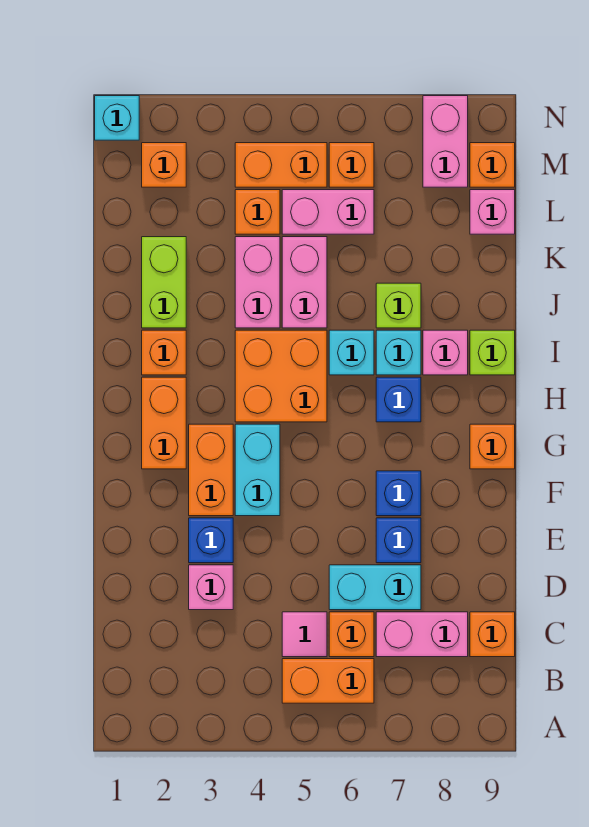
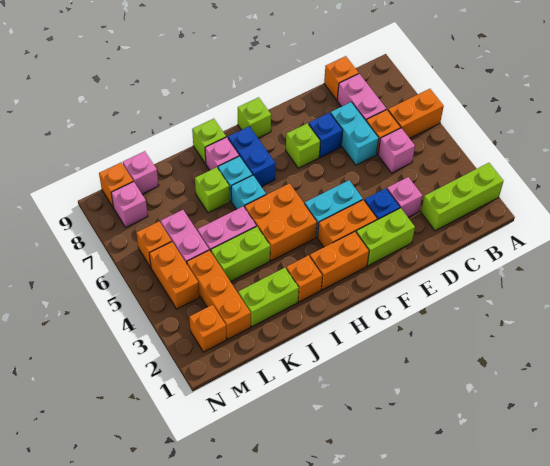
none -> lime brick A2:C2 level 1
orange brick B5:B6 level 1 -> orange brick A6:B6 level 1
pink tile C5 level 1 -> pink brick C5 level 1
none -> lime brick E2:F2 level 1
blue brick F7 level 1 -> lime brick F7 level 1
orange brick G9 level 1 -> lime brick G9 level 1
blue brick H7 level 1 -> blue brick H7:H8 level 1
pink brick J4:K4 level 1 -> lime brick J4:K4 level 1
orange brick L4 level 1 -> orange brick L2:L4 level 1
pink brick M8:N8 level 1 -> pink brick M8 level 1
cyan brick N1 level 1 -> none

